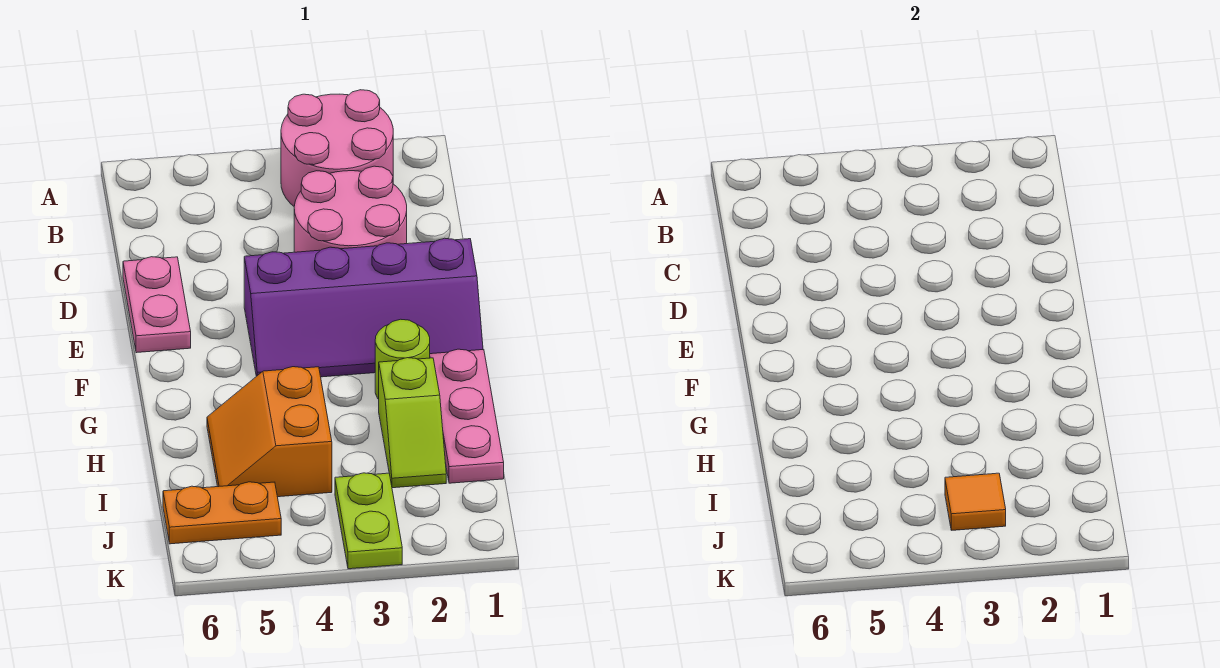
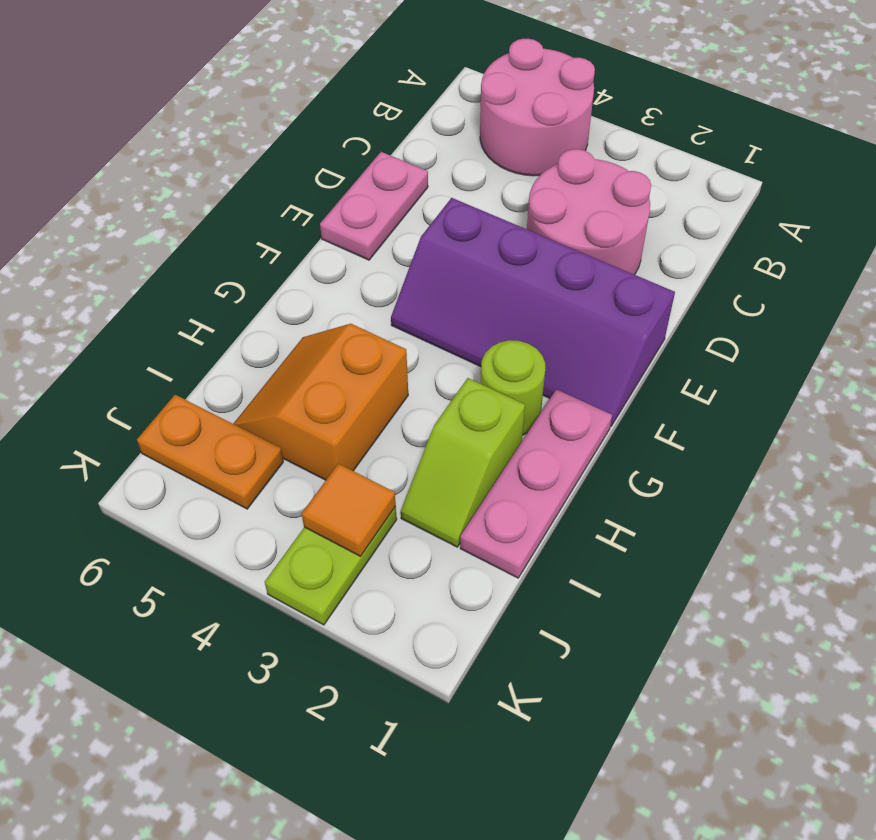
pink round brick A2:B3 level 1 -> pink round brick A4:B5 level 1

